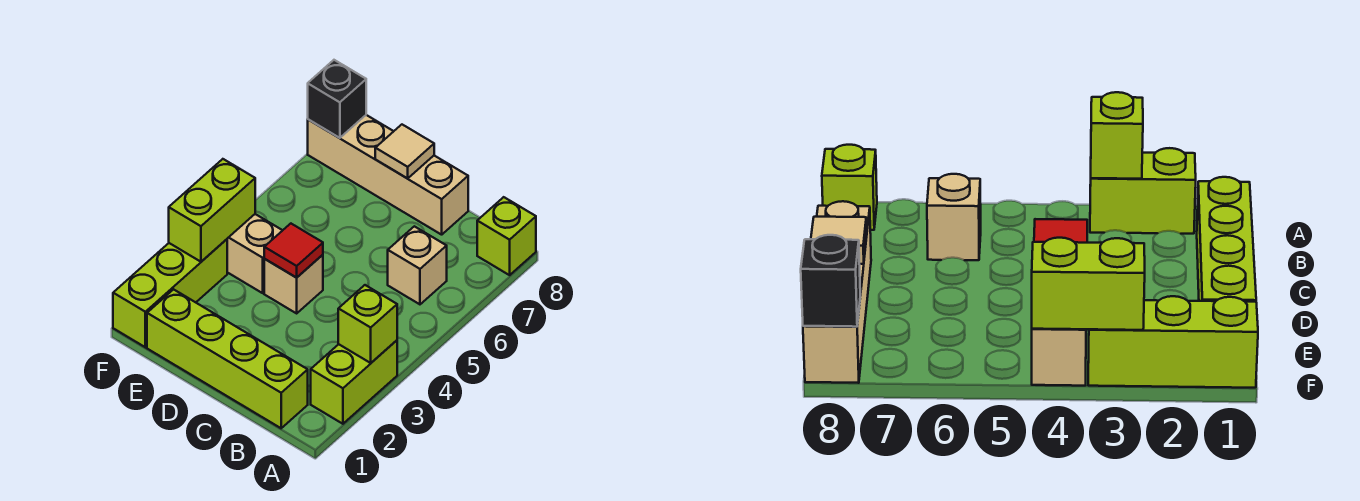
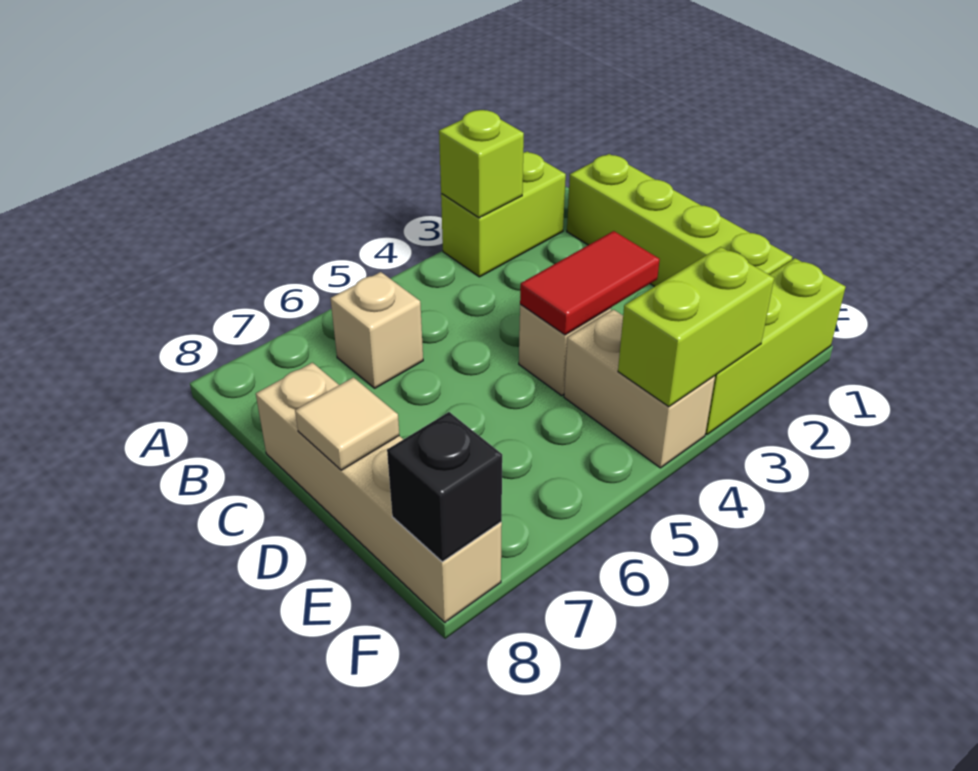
lime brick A8 level 1 -> none
red tile D4 level 2 -> red tile D3:D4 level 2

